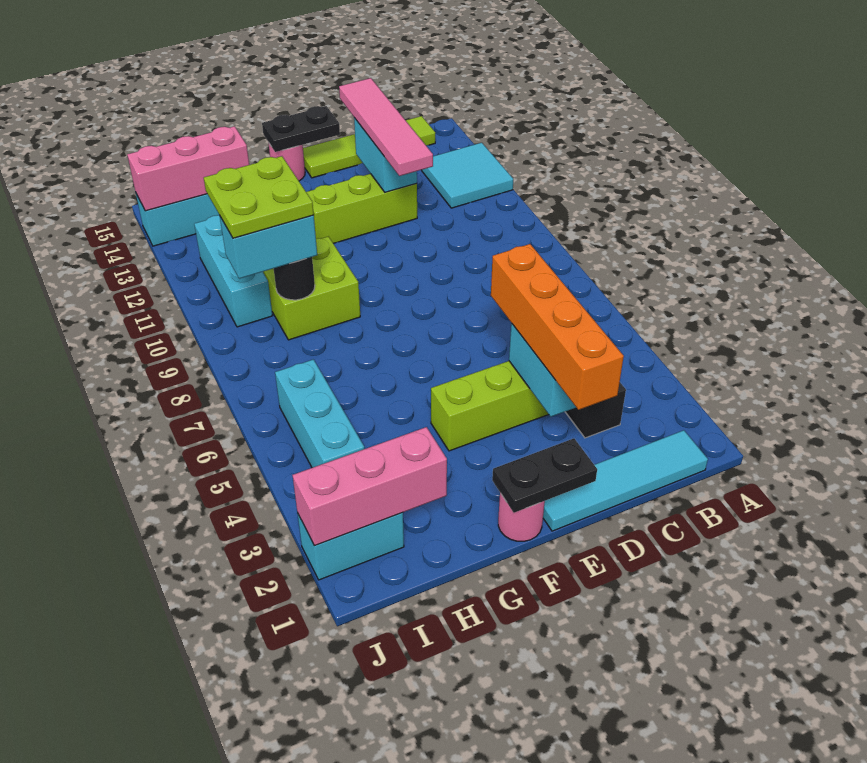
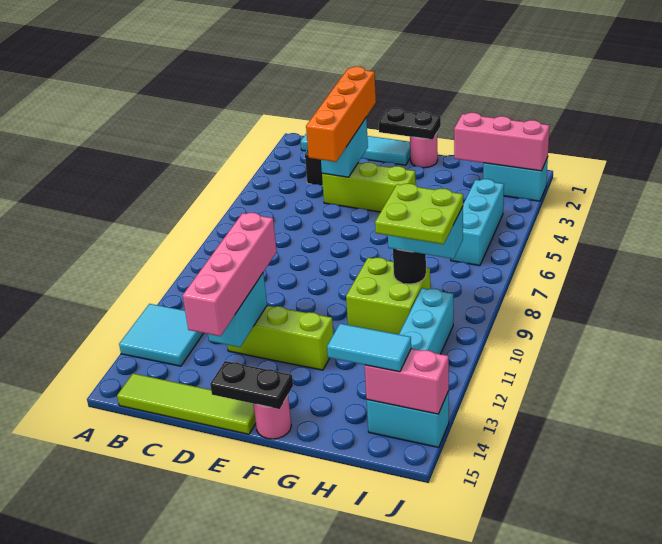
pink tile D11:D14 level 3 -> pink brick D11:D14 level 3
pink brick H14:J14 level 2 -> pink brick I14:J14 level 2
none -> cyan tile H14:I14 level 3

